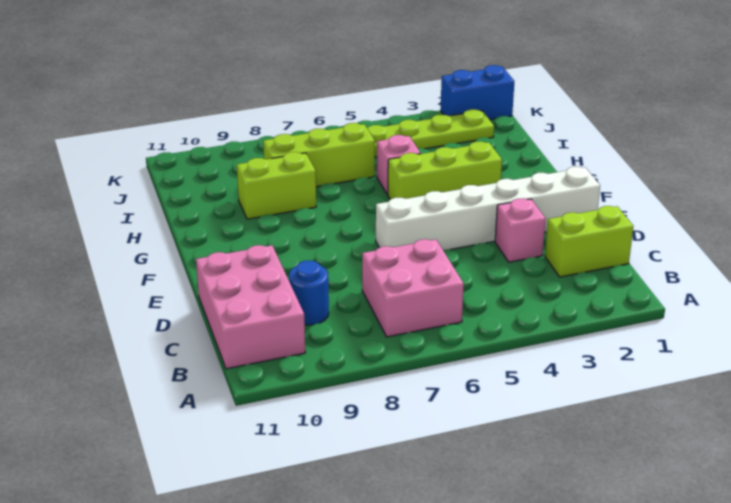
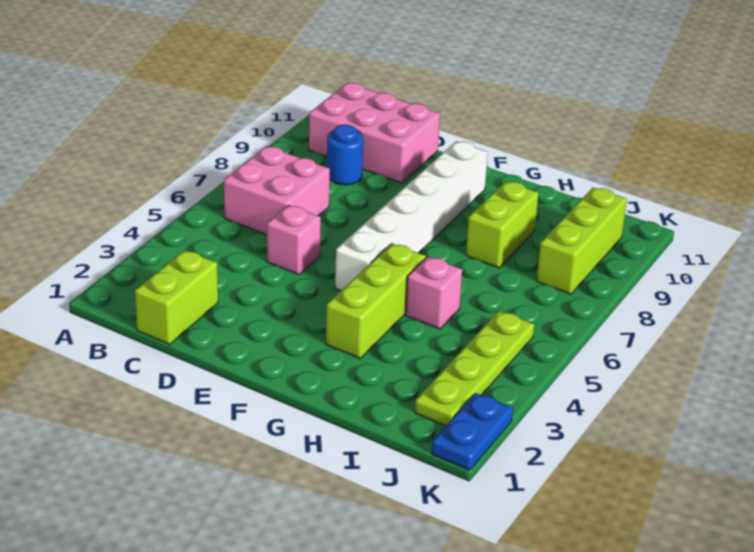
pink brick D3 level 1 -> pink brick D5 level 1
white brick E1:E6 level 1 -> white brick F5:F10 level 1
lime brick I6:I8 level 1 -> lime brick J8:J10 level 1
blue brick K1:K2 level 1 -> blue plate K1:K2 level 1

